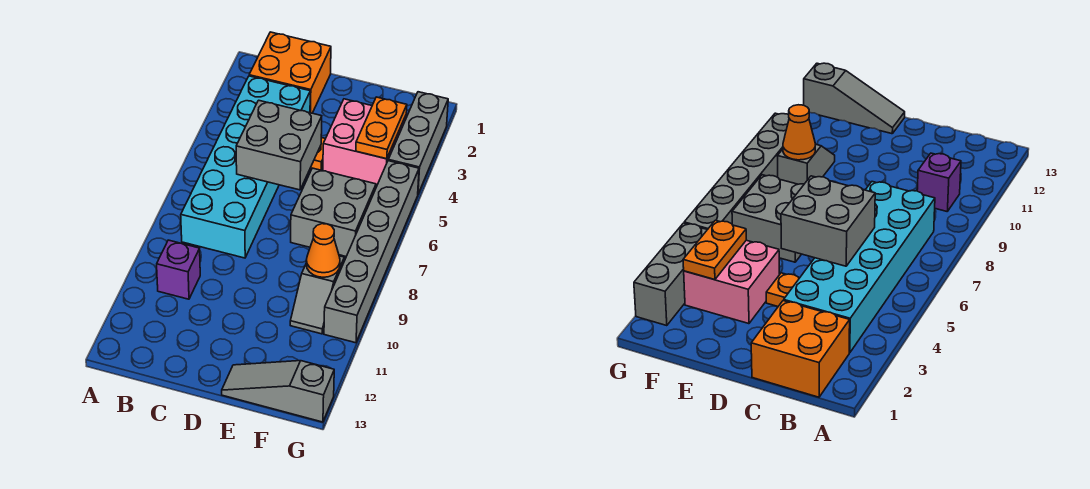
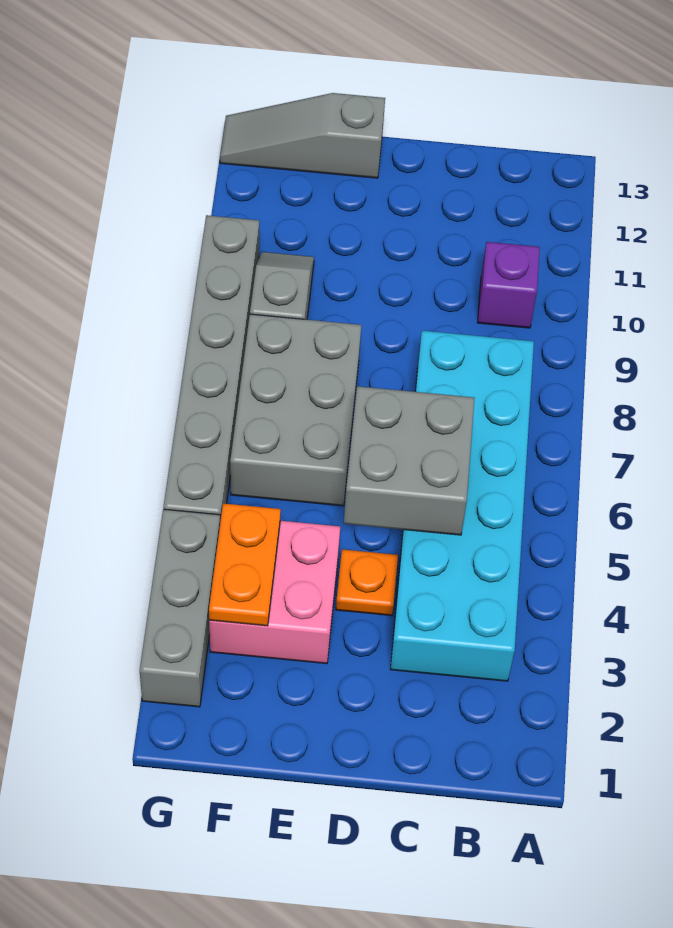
orange brick B1:C2 level 1 -> none
grey brick E6:F7 level 1 -> grey brick E6:F8 level 1
grey slope E13:G13 level 1 top G -> grey slope E13:G13 level 1 top E
orange cone F9 level 2 -> none

